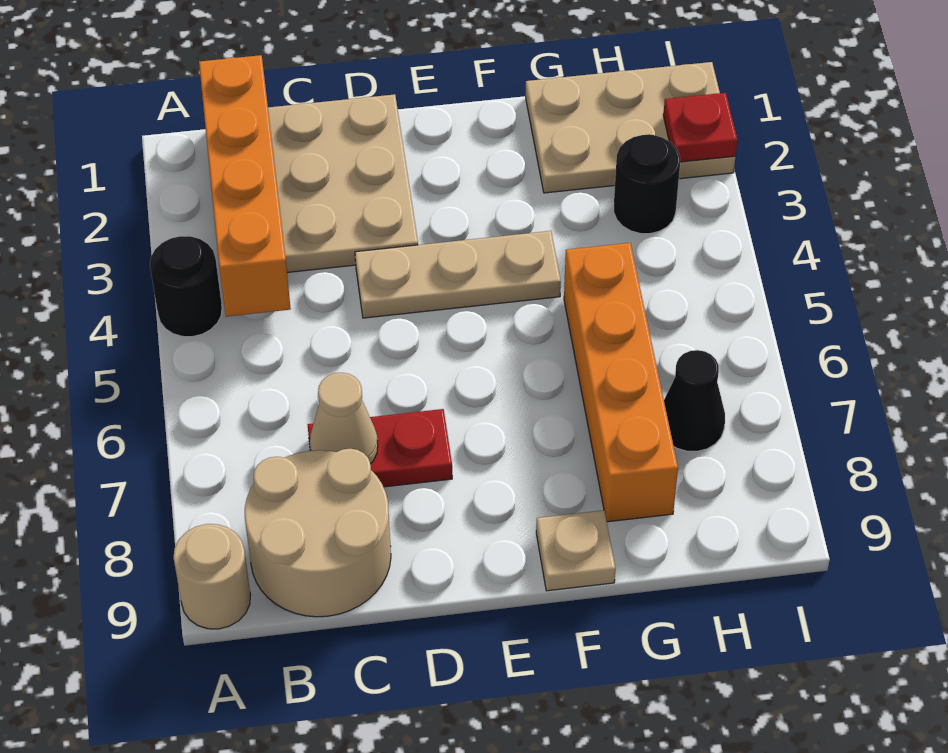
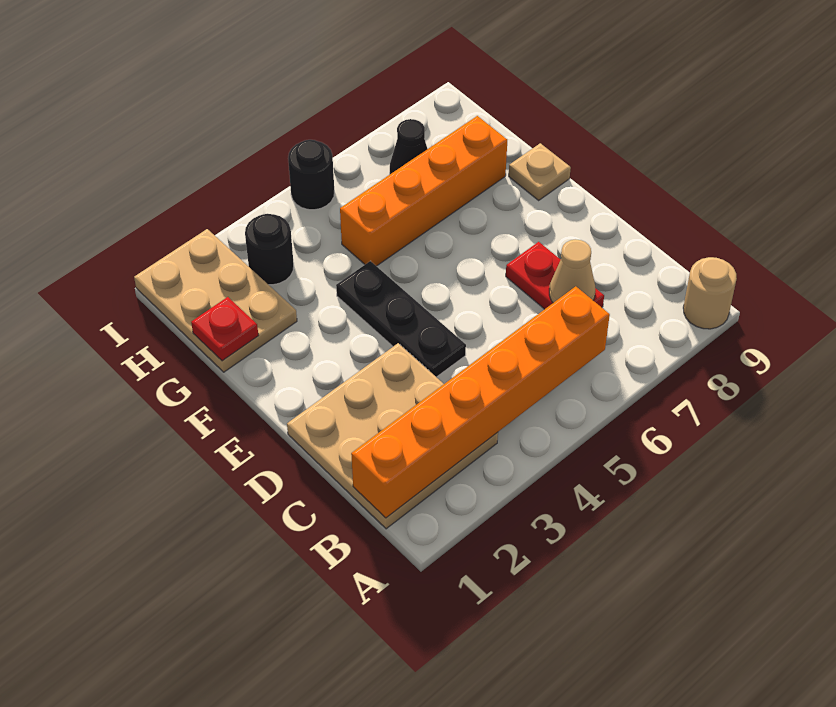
black round brick A4 level 1 -> black round brick I5 level 1
orange brick B1:B4 level 2 -> orange brick B1:B6 level 2
tan round brick B8:C9 level 1 -> none
tan plate D4:F4 level 1 -> black plate D4:F4 level 1
red plate I2 level 2 -> red plate G1 level 2

